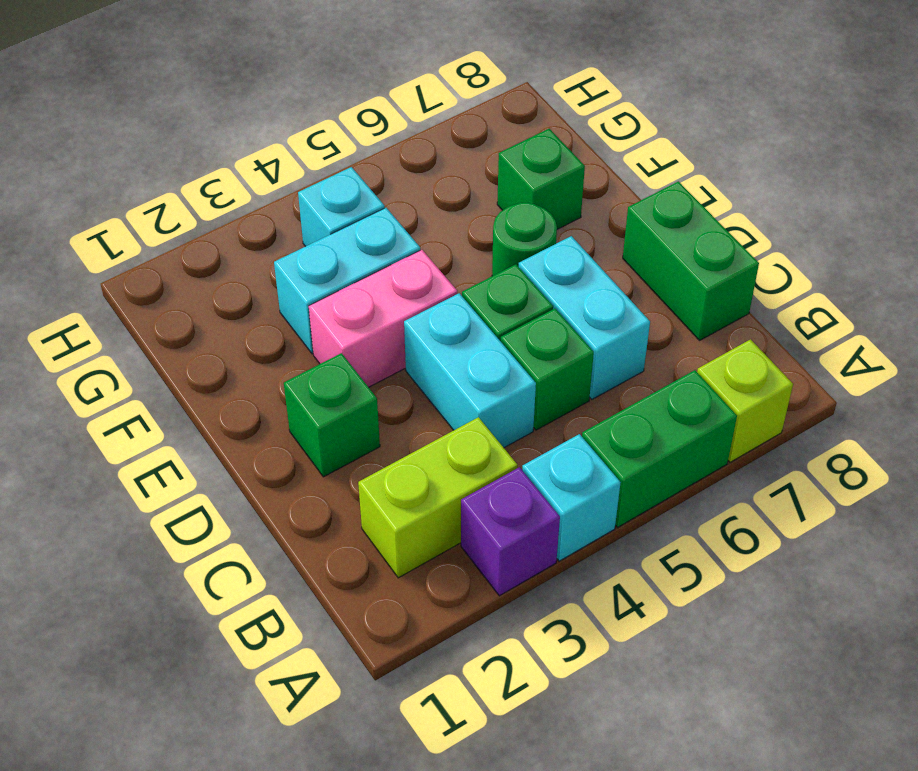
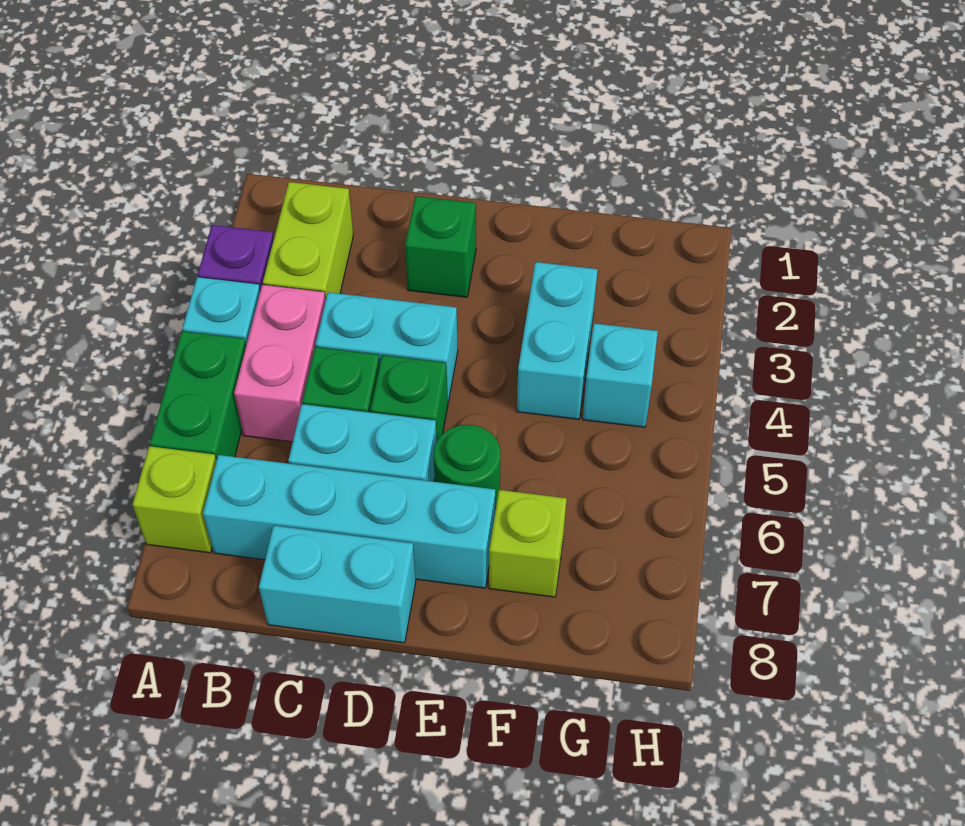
none -> cyan brick B7:E7 level 1
green brick C8:D8 level 1 -> cyan brick C8:D8 level 1
pink brick E3:E4 level 1 -> pink brick B4:B5 level 1
green brick F7 level 1 -> lime brick F7 level 1

